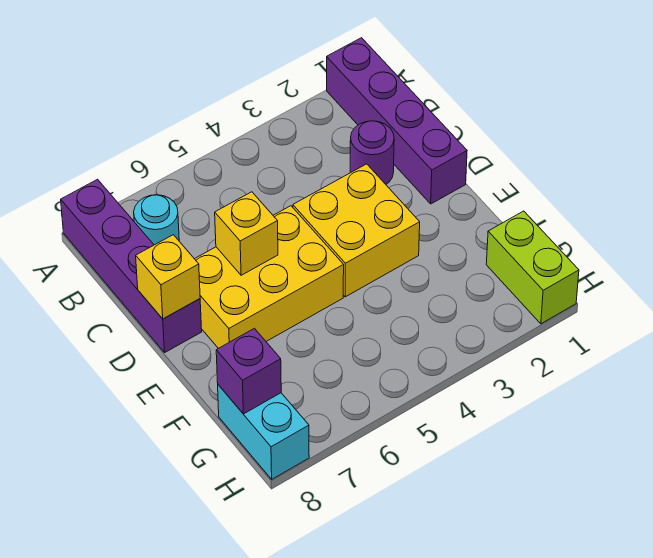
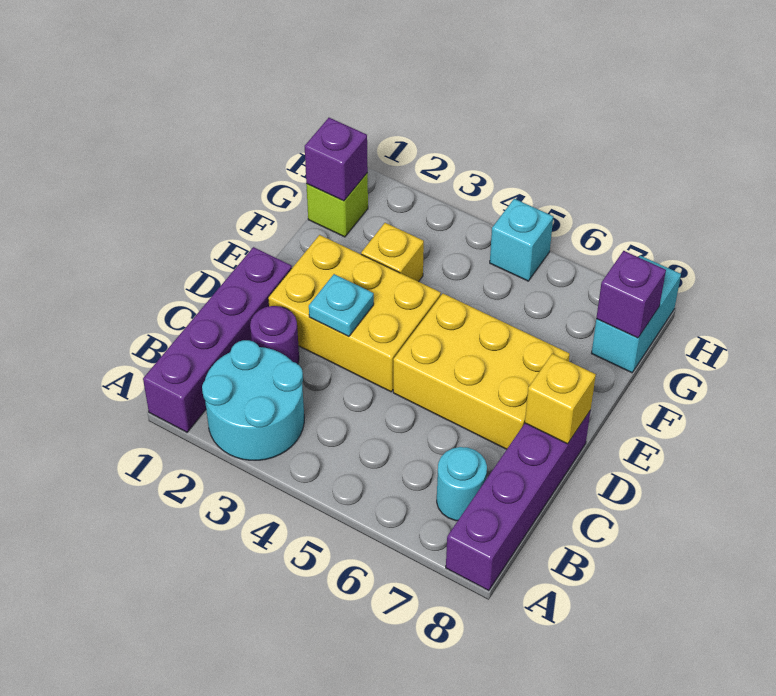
none -> cyan round brick A2:B3 level 1
yellow brick D3:E4 level 1 -> yellow brick D2:E4 level 1
none -> cyan plate D3 level 2
yellow brick D6 level 2 -> yellow brick F3 level 1
lime brick G1:H1 level 1 -> lime brick G1 level 1
none -> purple brick G1 level 2
none -> cyan brick H5 level 1

